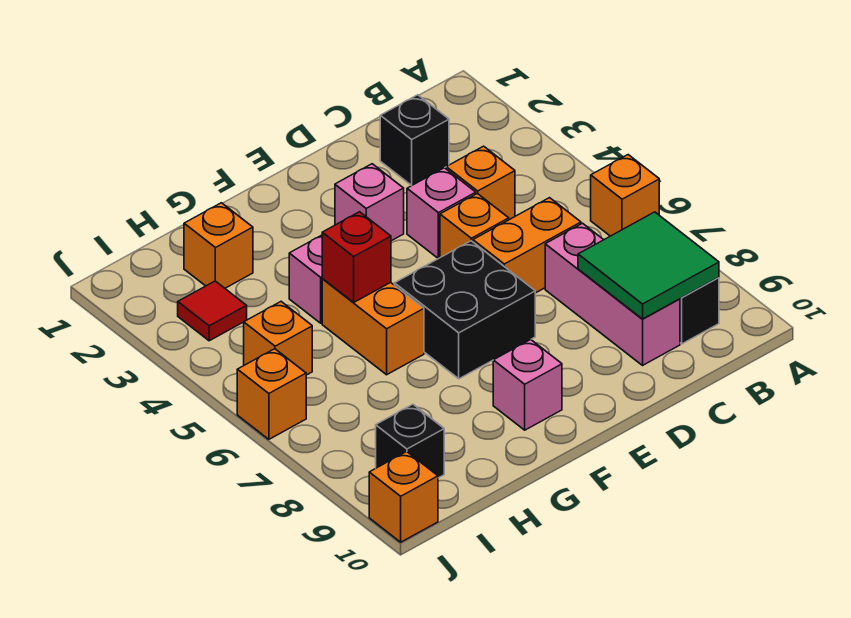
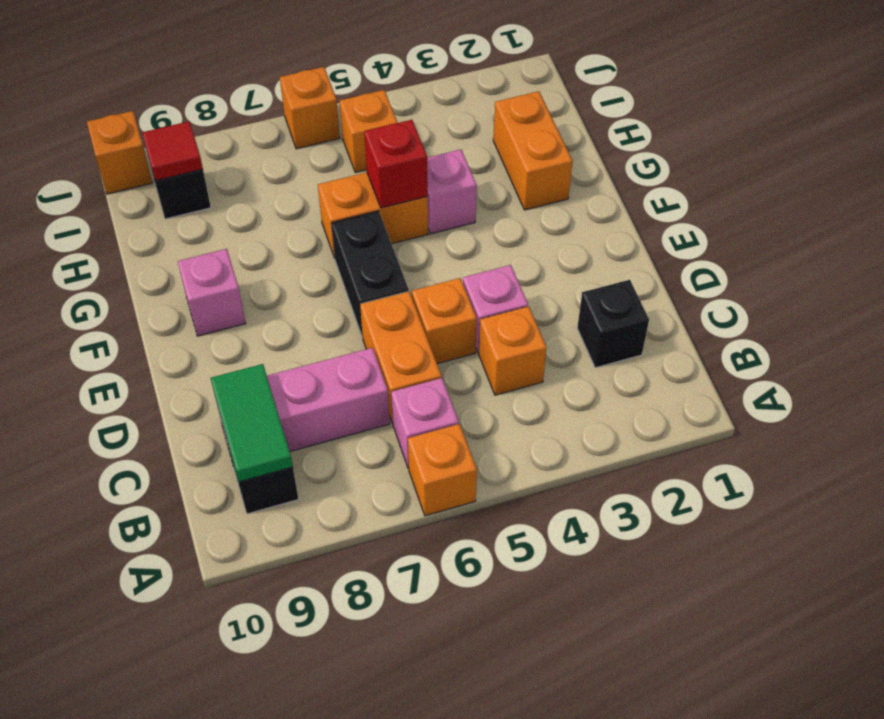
green tile B8:C9 level 2 -> green tile B9:C9 level 2
pink brick E3 level 1 -> pink brick B6 level 1
black brick E6:F7 level 1 -> black brick E6:F6 level 1
orange brick H2 level 1 -> orange brick G2:H2 level 1
red tile I3 level 1 -> red tile I9 level 2

